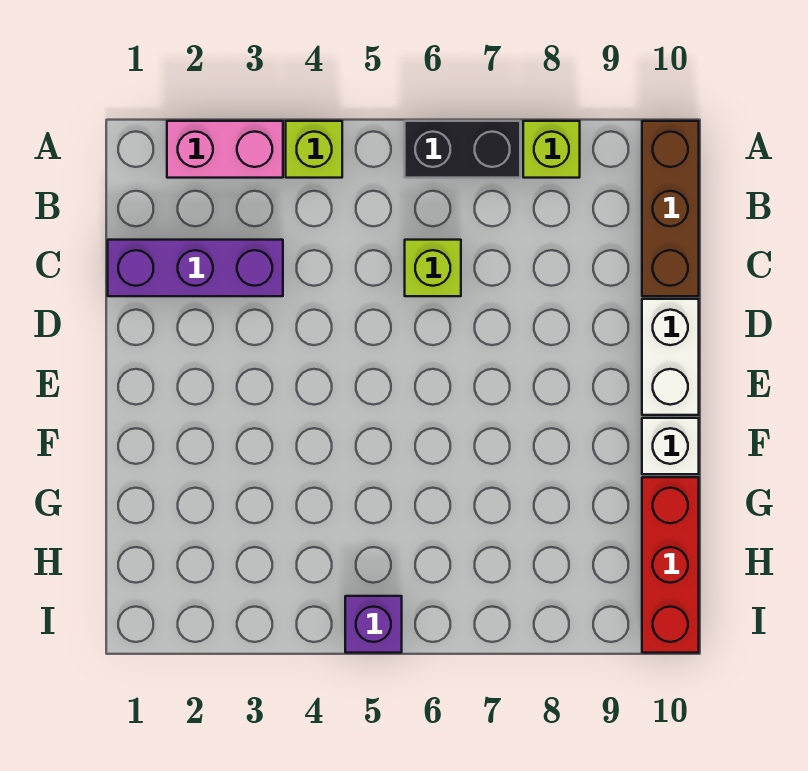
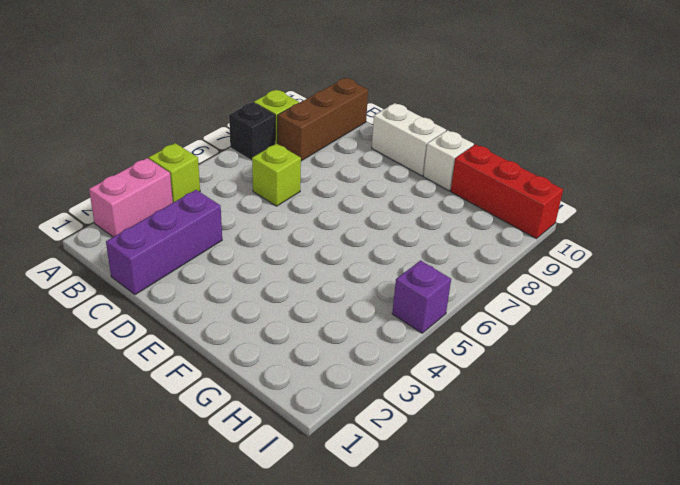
black brick A6:A7 level 1 -> black brick A7 level 1
brown brick A10:C10 level 1 -> brown brick B8:B10 level 1

